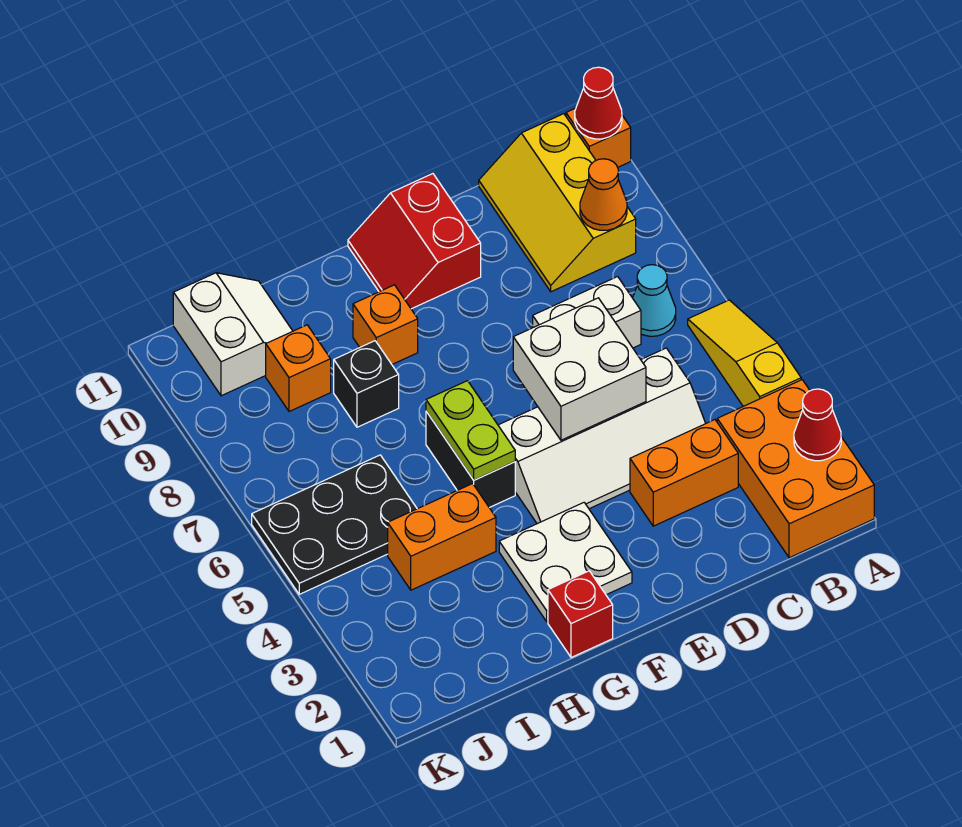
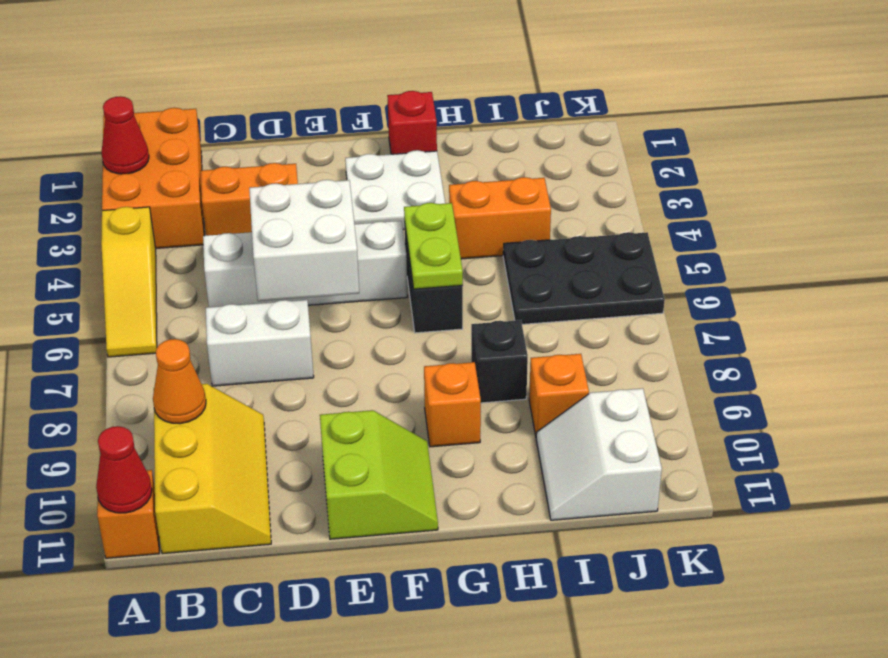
cyan cone B7 level 1 -> none
red slope E10:F11 level 1 top E -> lime slope E10:F11 level 1 top E

